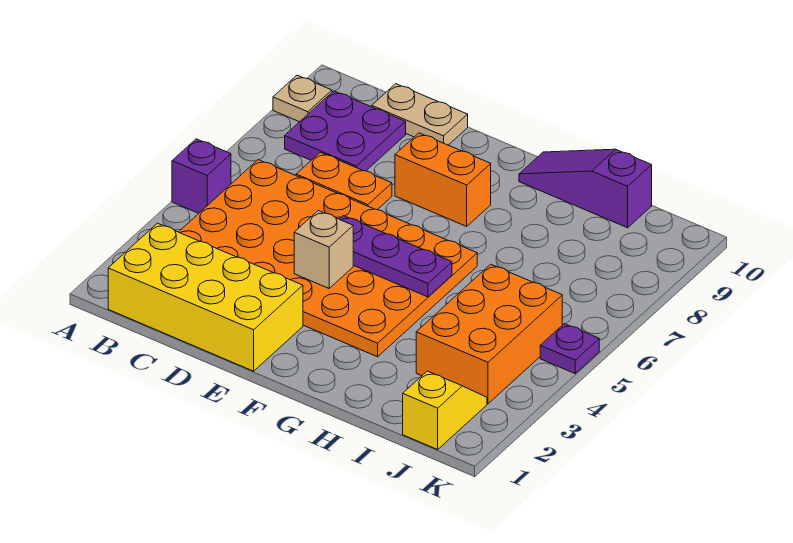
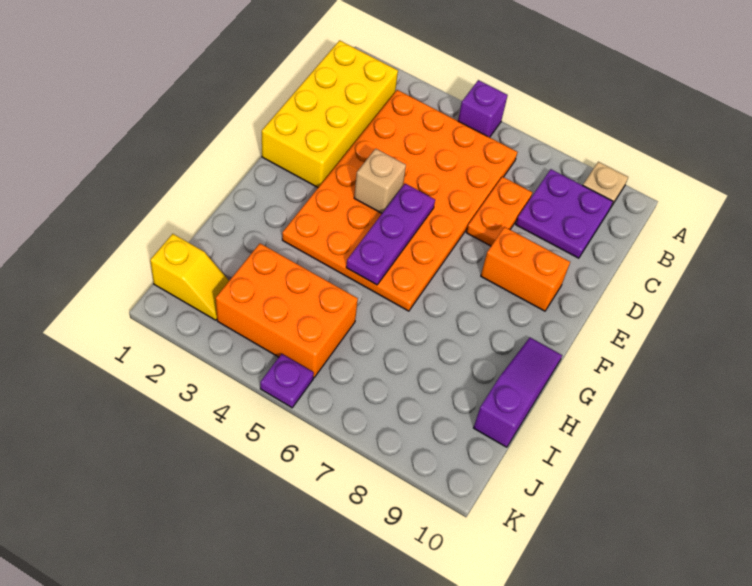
tan plate C10:D10 level 1 -> none
orange brick E8:F8 level 1 -> orange brick E8:E9 level 1

